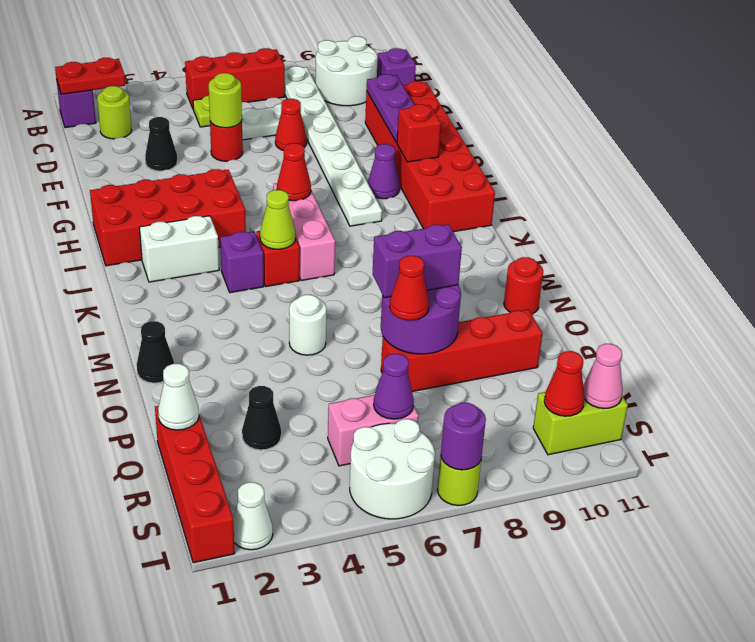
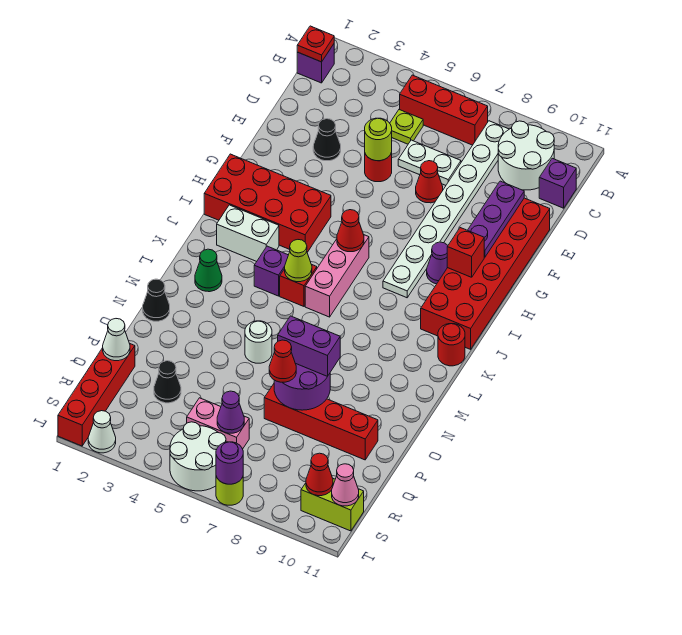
red plate B1:B2 level 2 -> red plate B1 level 2
lime round brick C2 level 1 -> none
none -> green cone L2 level 1
red round brick N11 level 1 -> red round brick K11 level 1

